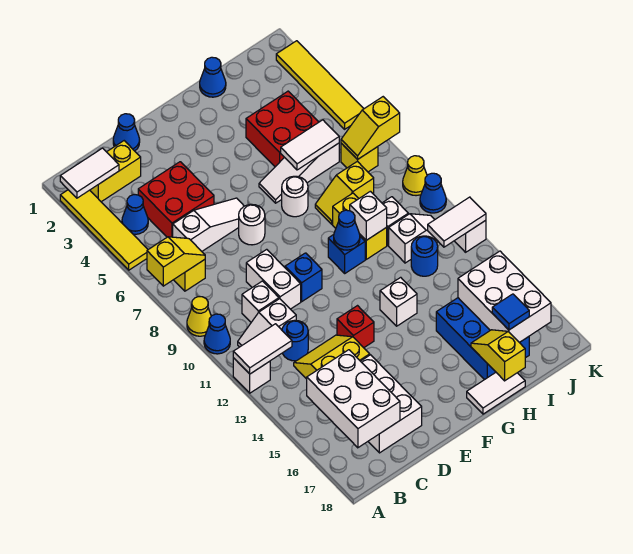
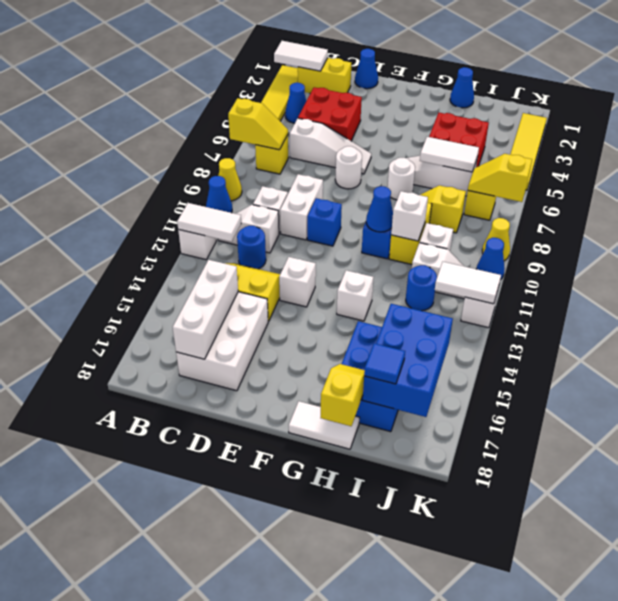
white brick B15:C17 level 2 -> white brick C15:C17 level 2
red brick E13 level 1 -> white brick E13 level 1
white brick I15:J17 level 2 -> blue brick I15:J17 level 2

